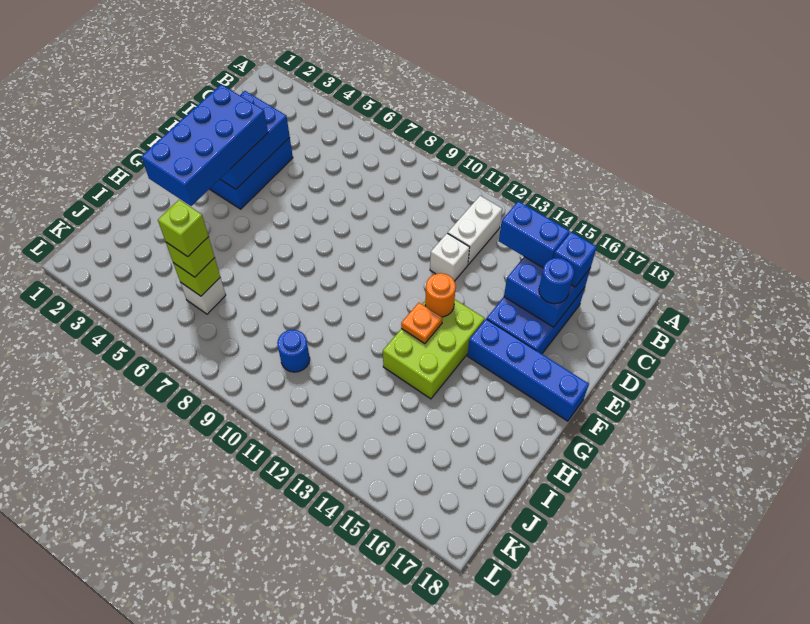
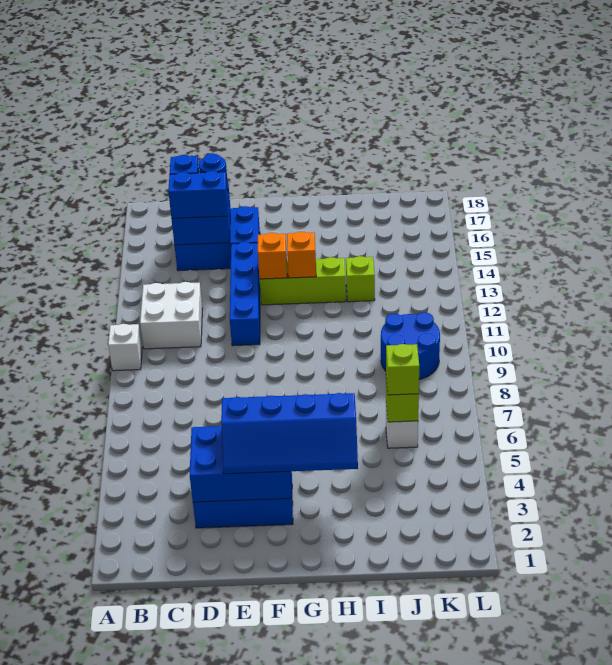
white brick B12:C12 level 1 -> white brick B11:C12 level 1
blue brick C14:C15 level 3 -> blue brick C15:D15 level 3
white brick D12 level 1 -> white brick A10 level 1
blue brick E3:H4 level 3 -> blue slope E3:H4 level 3 top 4
lime brick F13:H14 level 1 -> lime brick F13:H13 level 1
orange round brick F13 level 2 -> orange brick F13 level 2
blue brick F15:F18 level 1 -> blue brick E11:E14 level 1
orange plate G13 level 2 -> orange brick G13 level 2
lime brick J6 level 4 -> lime brick I13 level 1
blue round brick J10 level 1 -> blue round brick J9:K10 level 1

